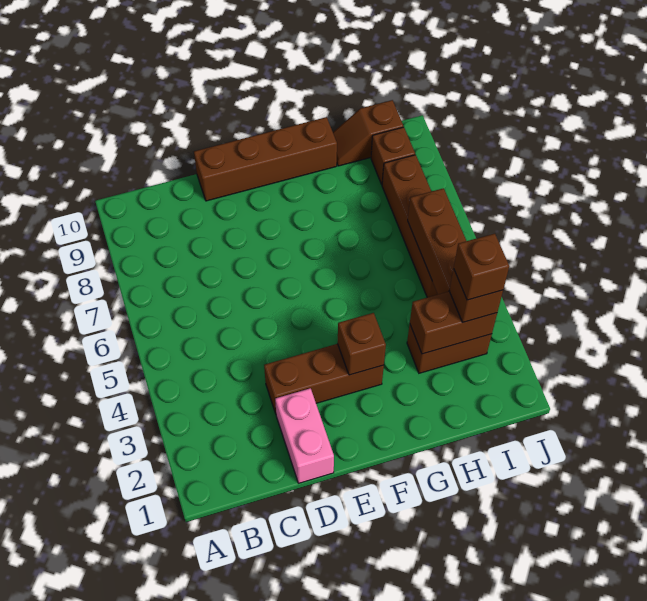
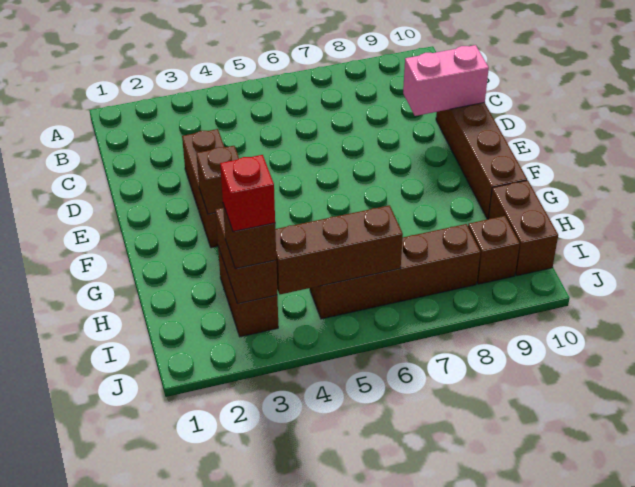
pink brick D1:D2 level 1 -> pink brick D9:D10 level 2
brown slope H10:I10 level 1 top I -> brown brick H10:I10 level 1
brown brick I3 level 4 -> red brick I3 level 4

